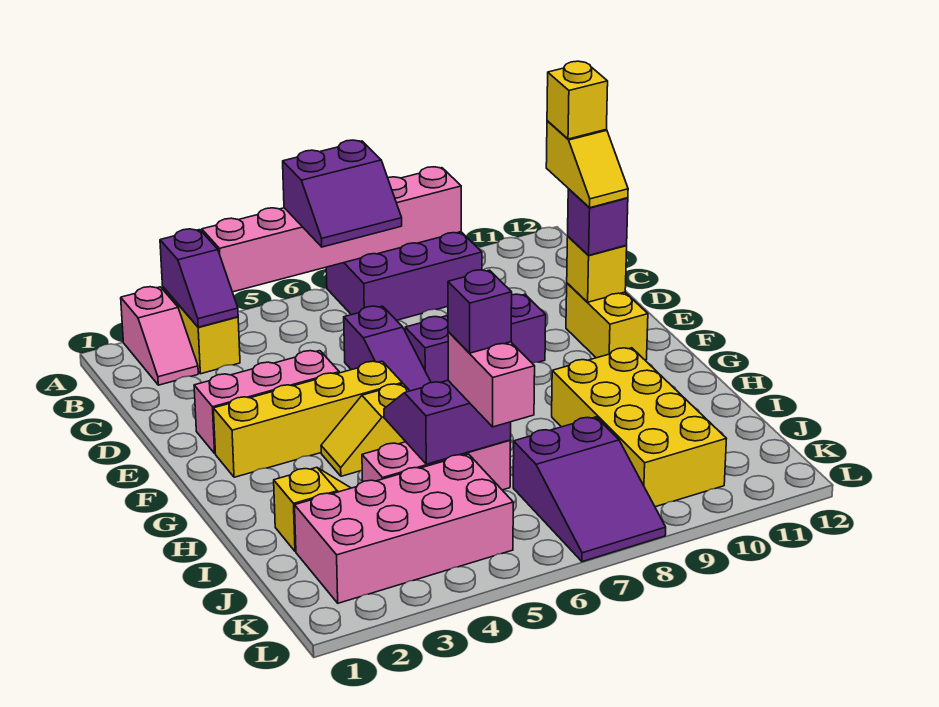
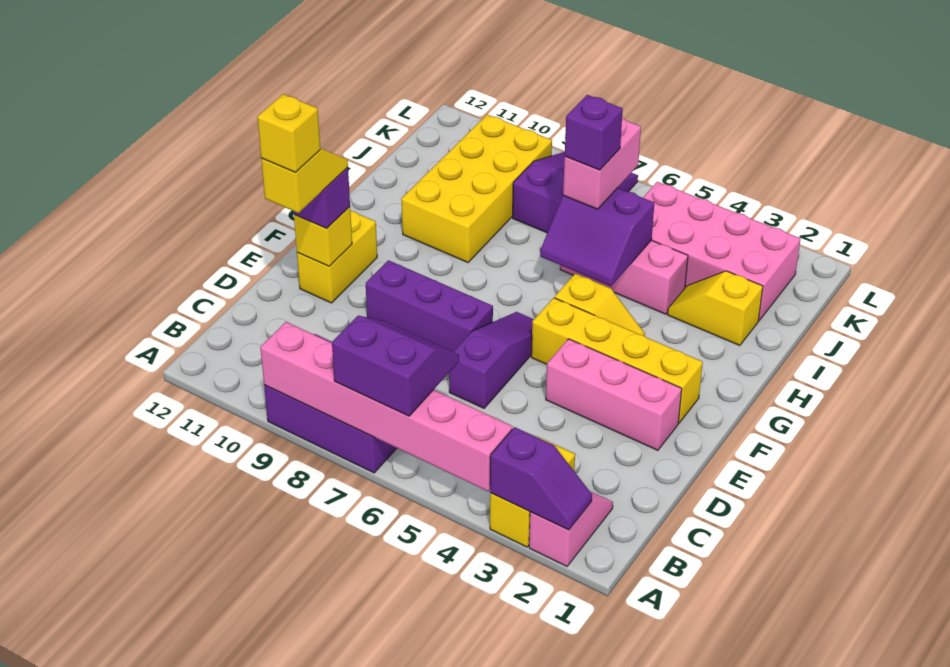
purple slope A3:B3 level 2 top A -> purple slope A2:A3 level 2 top 3

